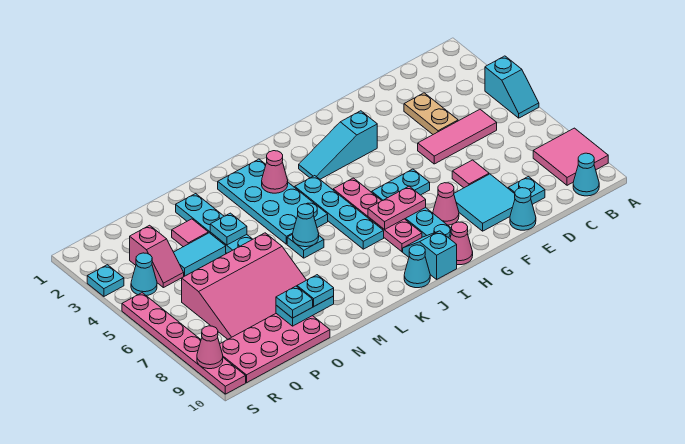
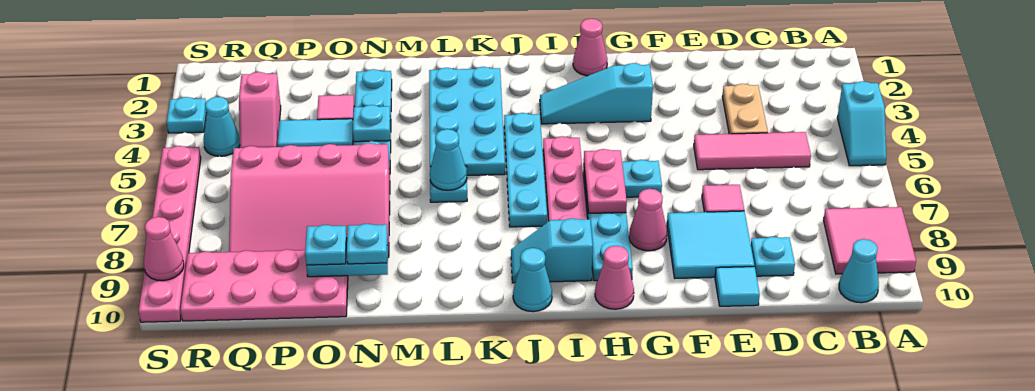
cyan cone E10 level 1 -> cyan tile E10 level 1
pink plate H7:I7 level 2 -> pink plate H6:H7 level 2
cyan slope I9:I10 level 1 top 10 -> cyan slope I9:J9 level 1 top I
pink cone K3 level 2 -> pink cone H1 level 1

